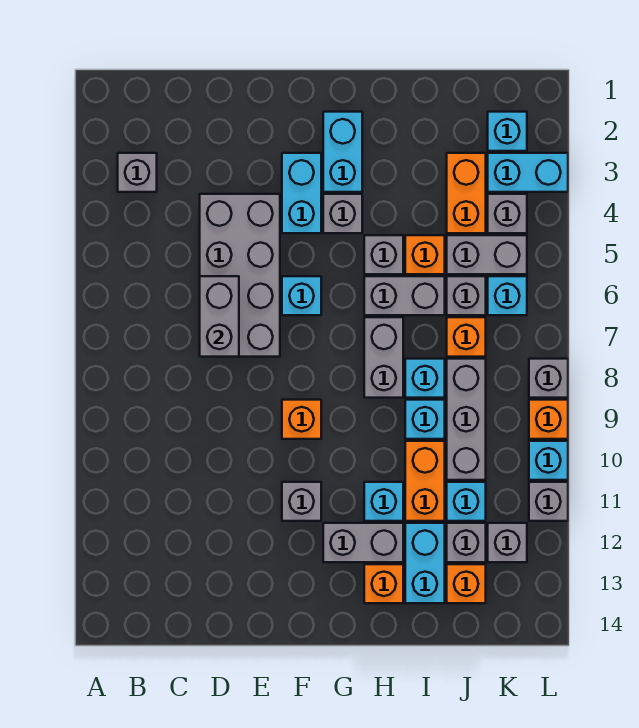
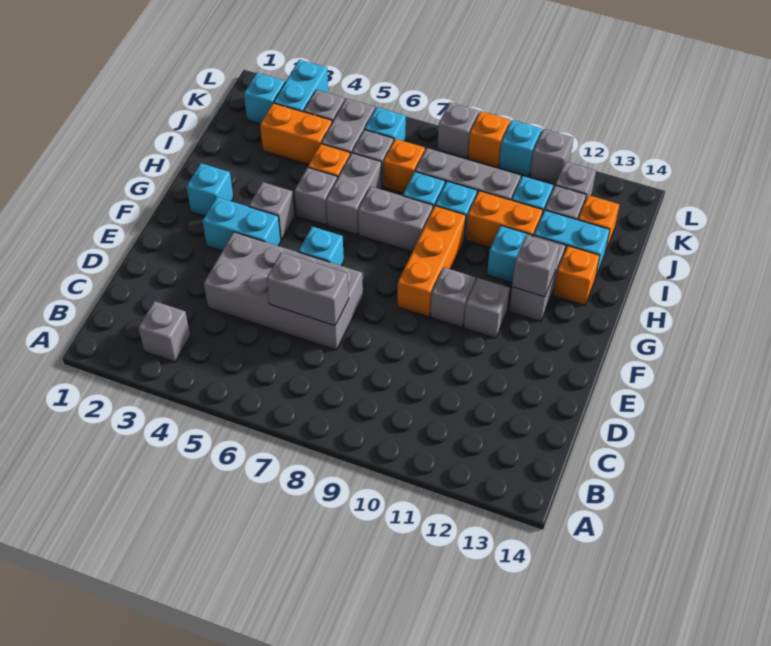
orange brick F9 level 1 -> orange brick F9:H9 level 1
none -> grey brick F10 level 1
cyan brick G2:G3 level 1 -> cyan brick G2 level 1
none -> grey brick G12 level 2

